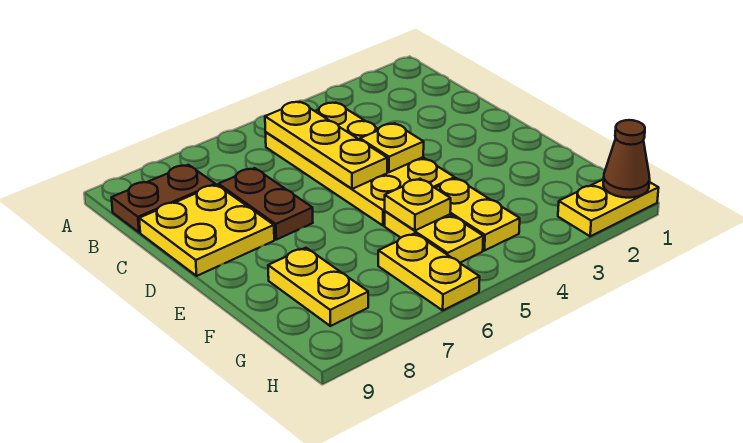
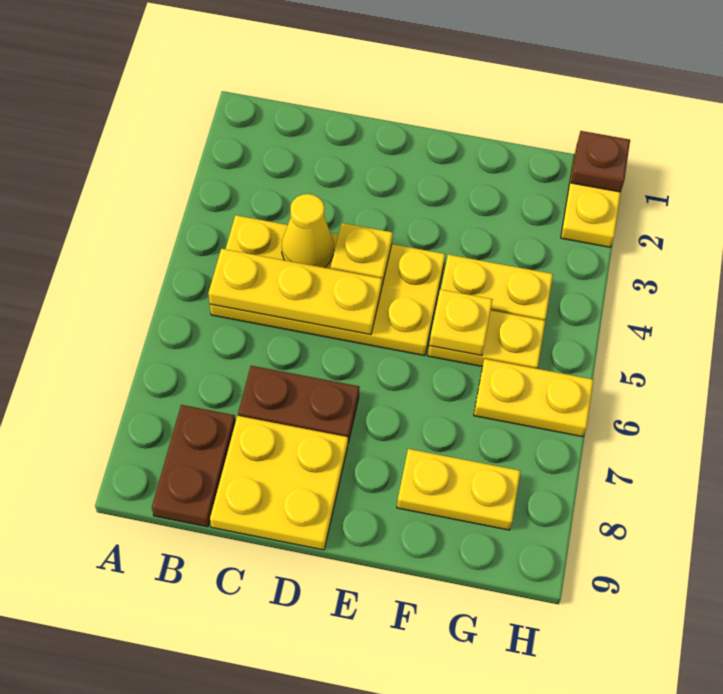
none -> yellow cone C4 level 2
brown cone H1 level 2 -> brown plate H1 level 2

